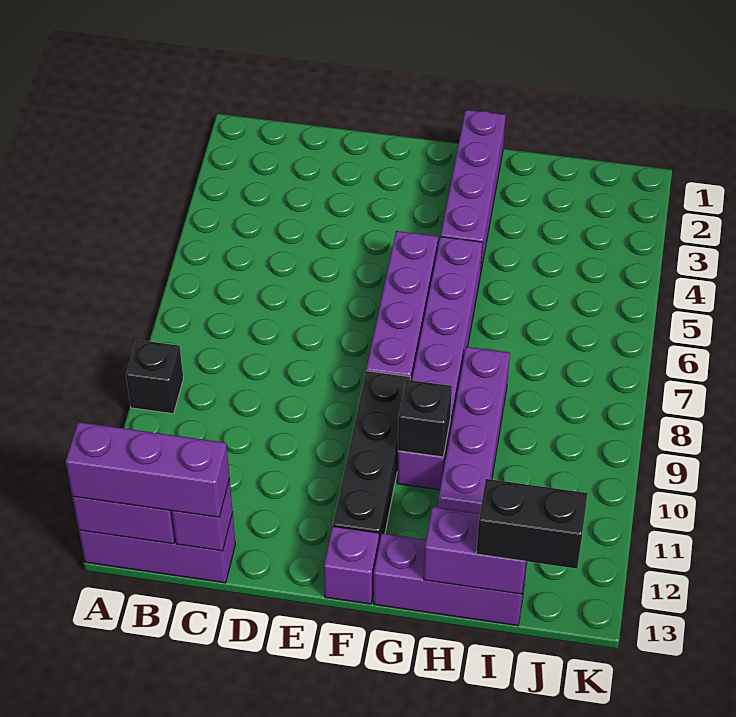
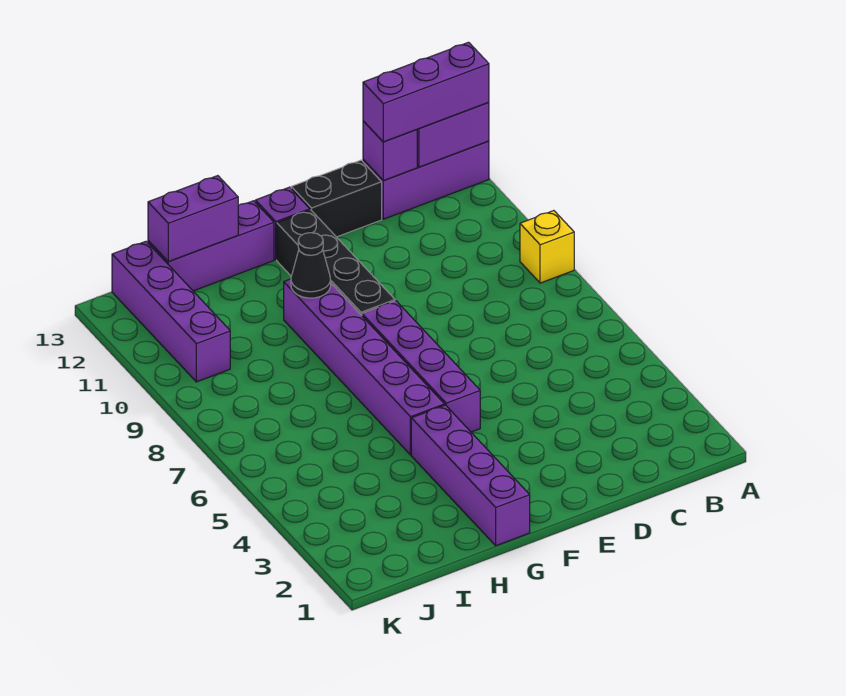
black brick A9 level 1 -> yellow brick A9 level 1
black brick G10 level 2 -> black cone G10 level 2
purple brick H8:H11 level 1 -> purple brick J10:J13 level 1
black brick I13:J13 level 3 -> black brick D13:E13 level 1

